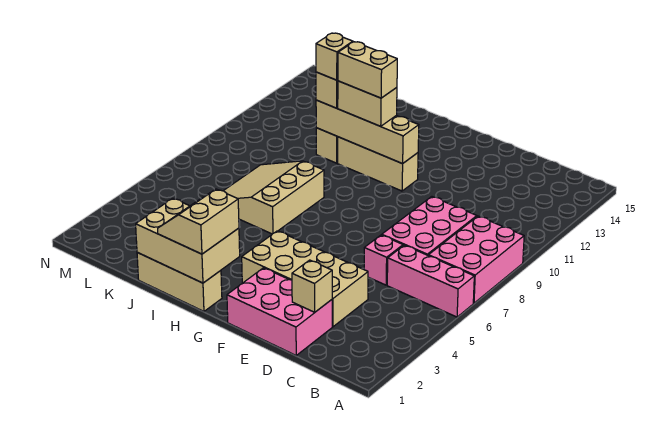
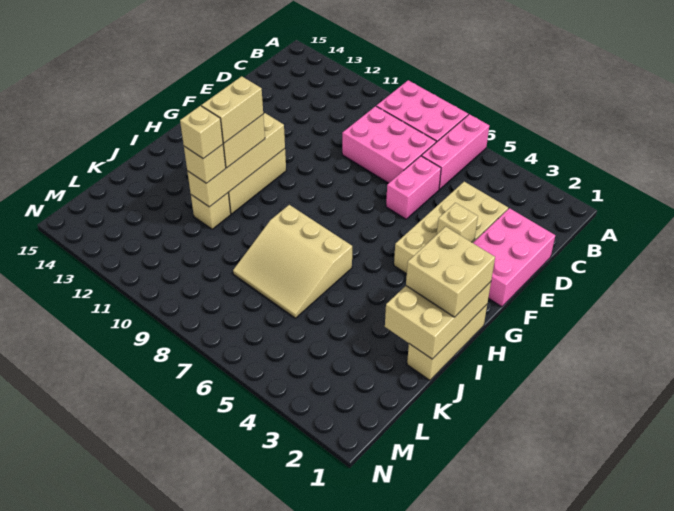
tan brick D2 level 2 -> tan brick F3 level 2
pink brick D6 level 1 -> pink brick D6:E6 level 1
tan slope H1:I2 level 3 top H -> tan brick H1:I2 level 3

